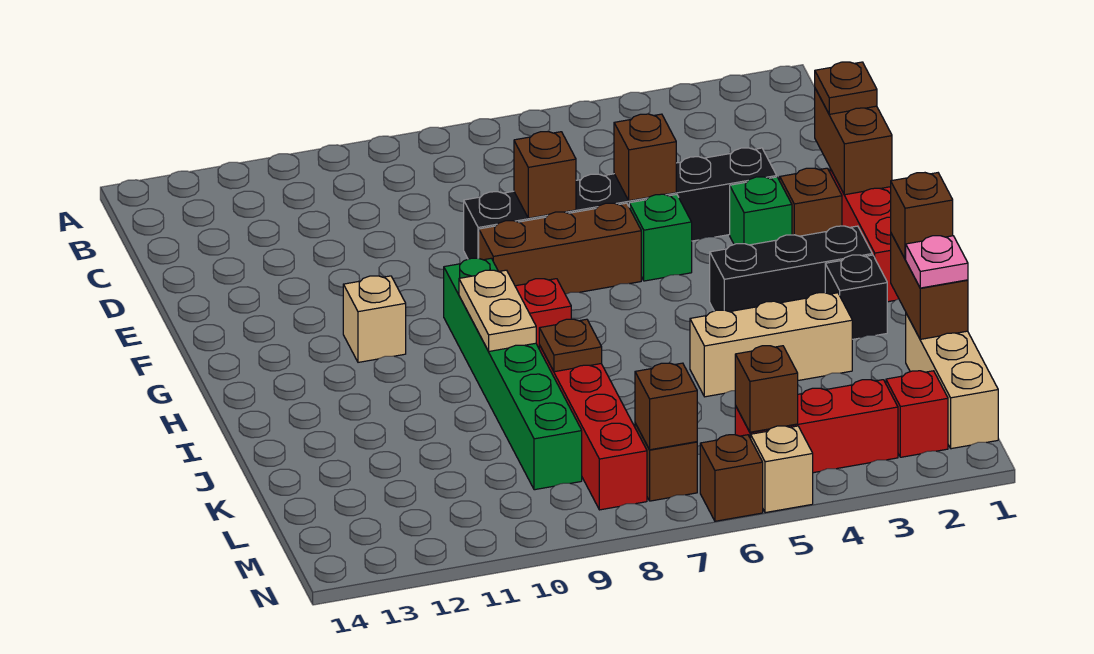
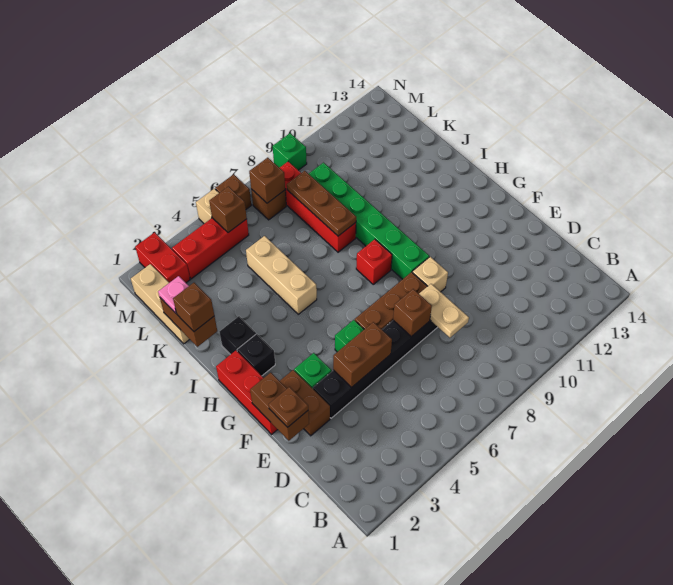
brown brick E5 level 2 -> brown brick E4:E5 level 2
brown brick F2 level 1 -> brown brick E2:F2 level 1
tan brick G11 level 1 -> tan brick F9 level 1
black brick H2:H4 level 1 -> black brick H2 level 1
tan plate H9:I9 level 2 -> tan plate D8:E8 level 2
tan brick J3:J5 level 1 -> tan brick I5:K5 level 1
brown plate J8 level 2 -> brown plate J8:L8 level 2
red brick M2 level 1 -> red brick M2:N2 level 1
none -> green brick N9 level 1

